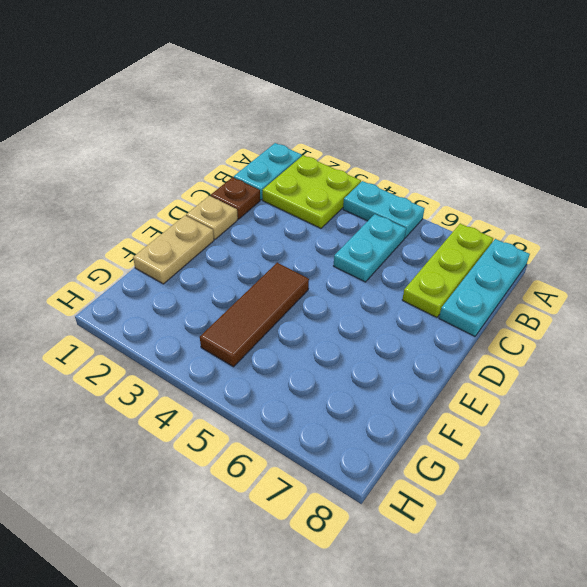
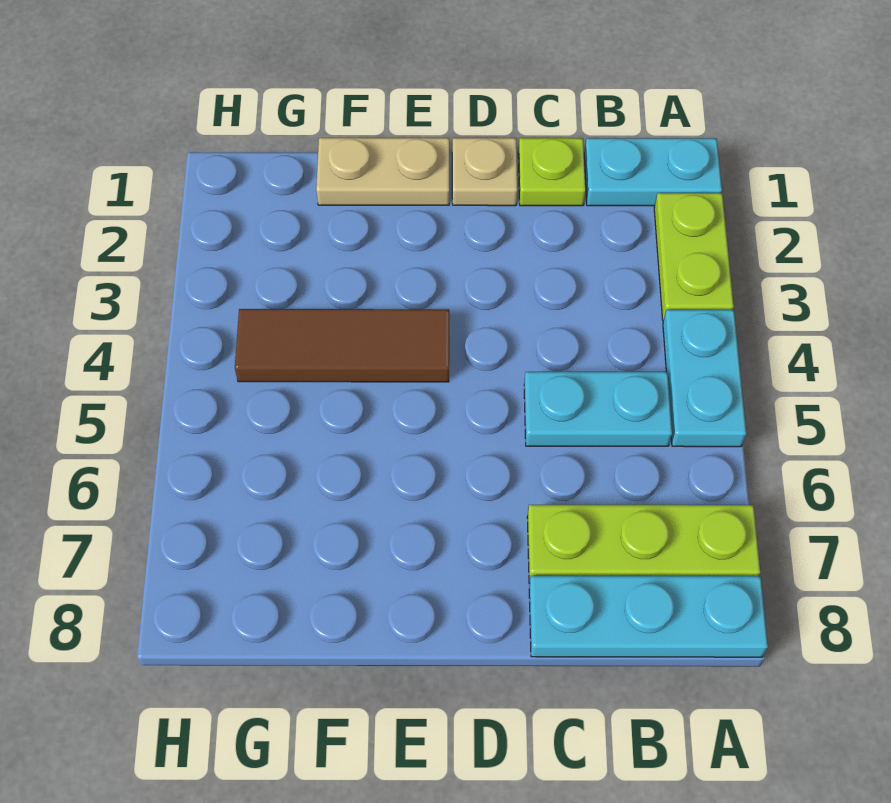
lime plate A2:B3 level 1 -> lime plate A2:A3 level 1
brown plate C1 level 1 -> lime plate C1 level 1

